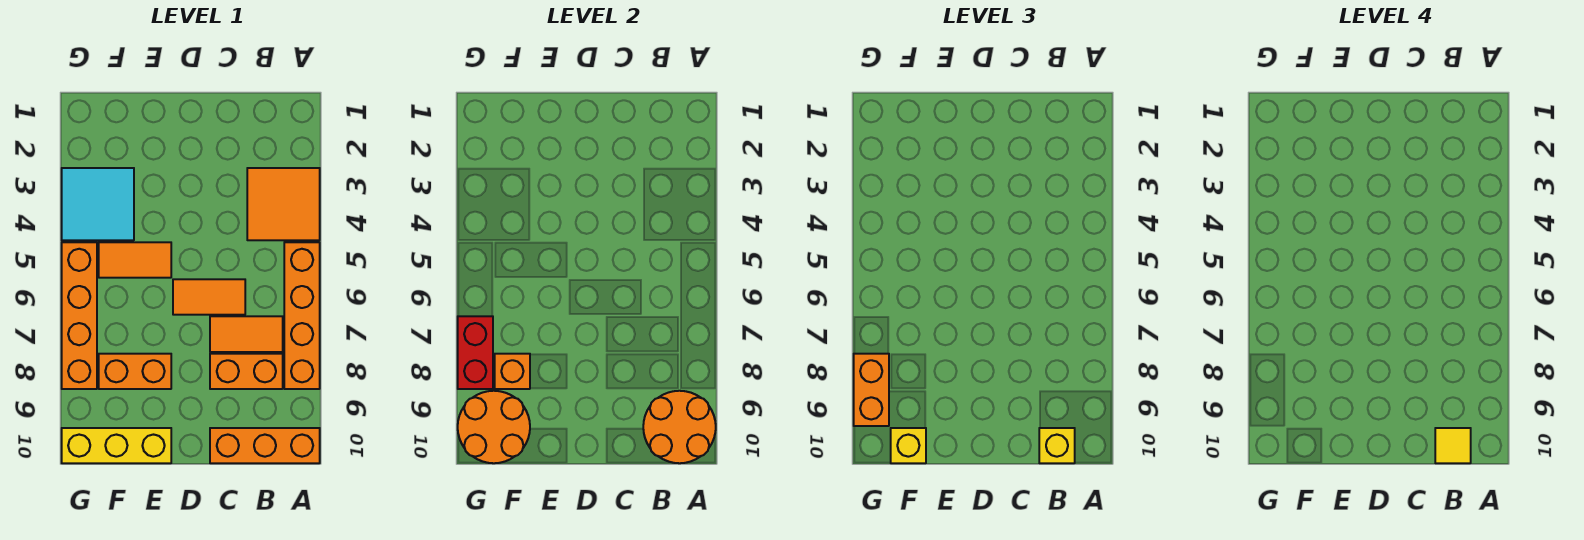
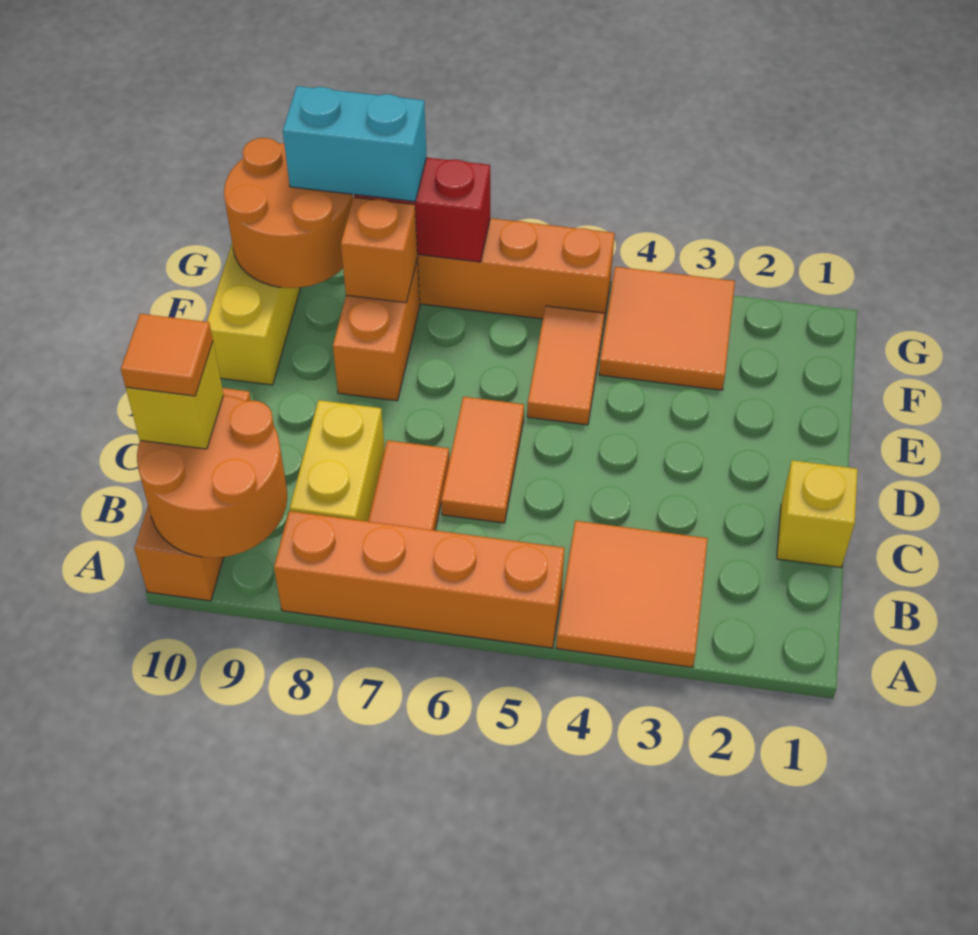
orange brick B8:C8 level 1 -> yellow brick B8:C8 level 1
yellow tile B10 level 4 -> orange tile B10 level 4
cyan tile F3:G4 level 1 -> orange tile F3:G4 level 1
yellow brick F10 level 3 -> yellow brick C1 level 1
orange brick G8:G9 level 3 -> cyan brick G8:G9 level 3

